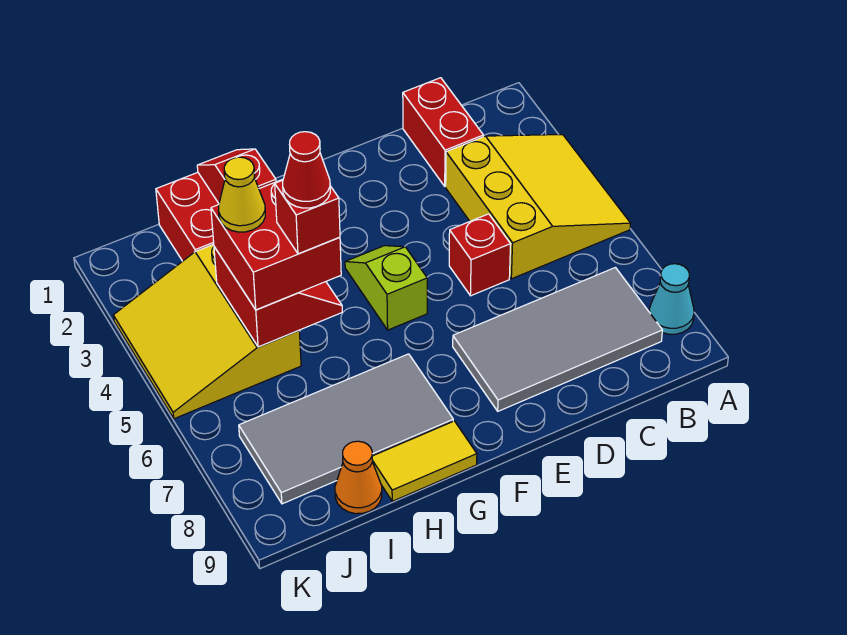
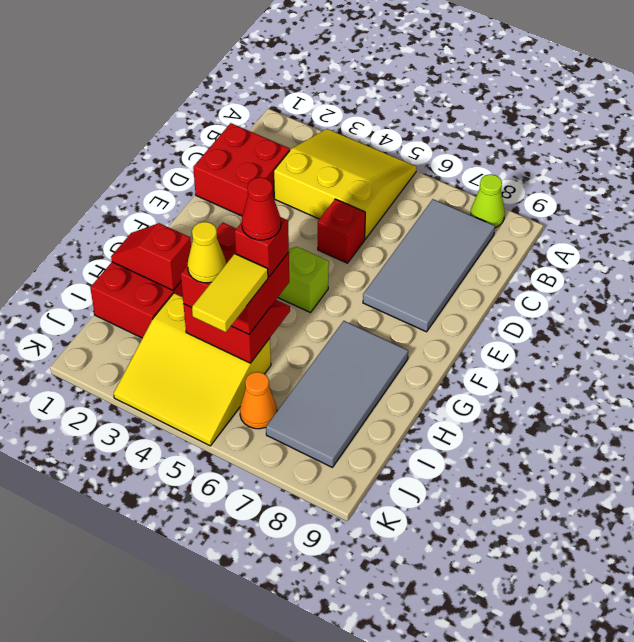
cyan cone A8 level 1 -> lime cone A8 level 1
red brick C1:C2 level 1 -> red brick C1:D2 level 1
yellow tile G9:H9 level 1 -> yellow tile I5:J5 level 4
orange cone I9 level 1 -> orange cone J6 level 1

